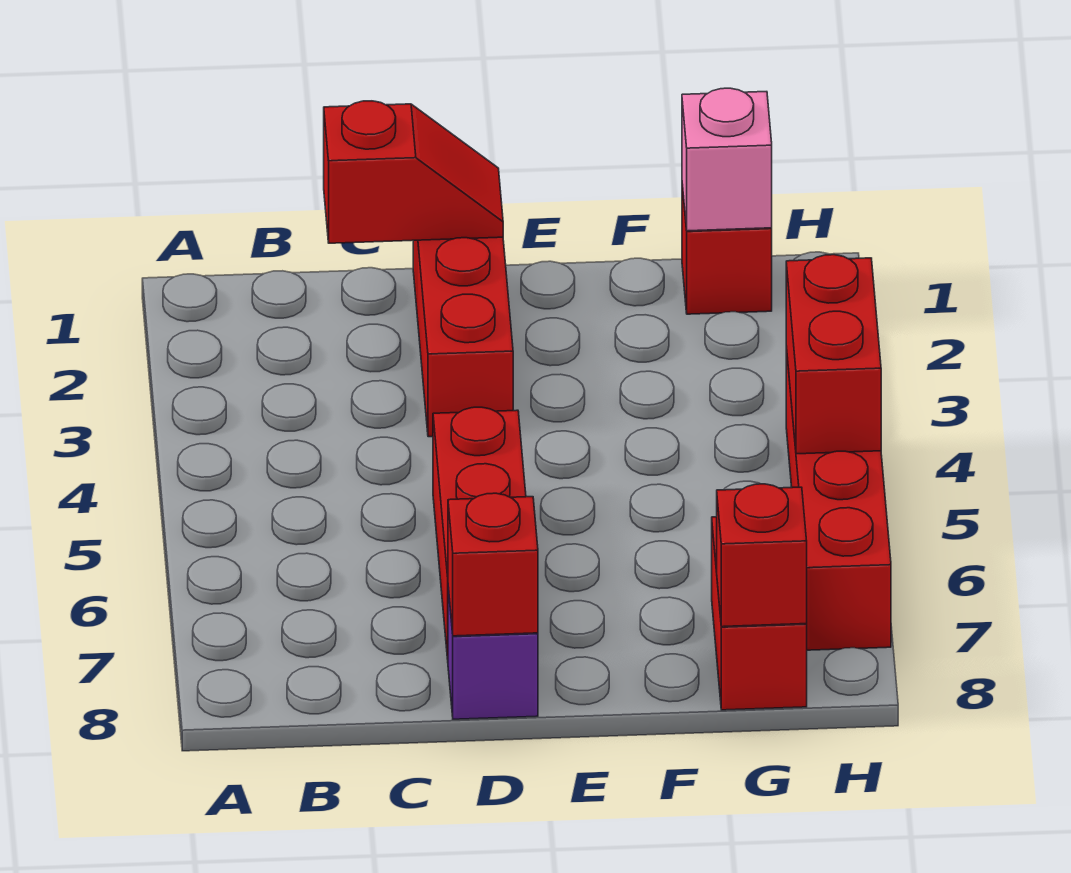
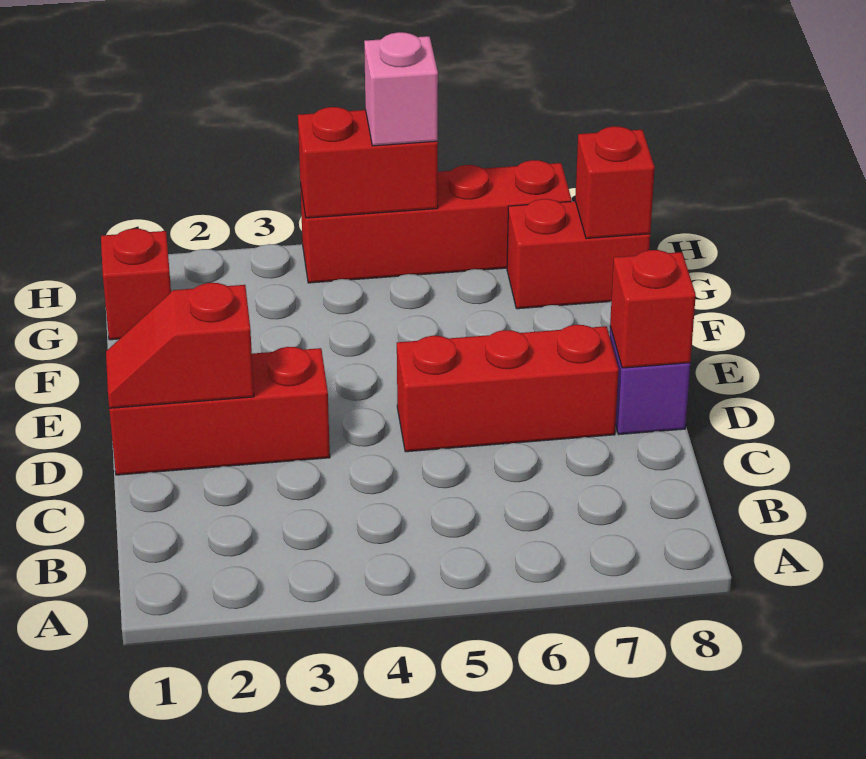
red slope C1:D1 level 2 top C -> red slope D1:D2 level 2 top 2
pink brick G1 level 2 -> pink brick H5 level 3

